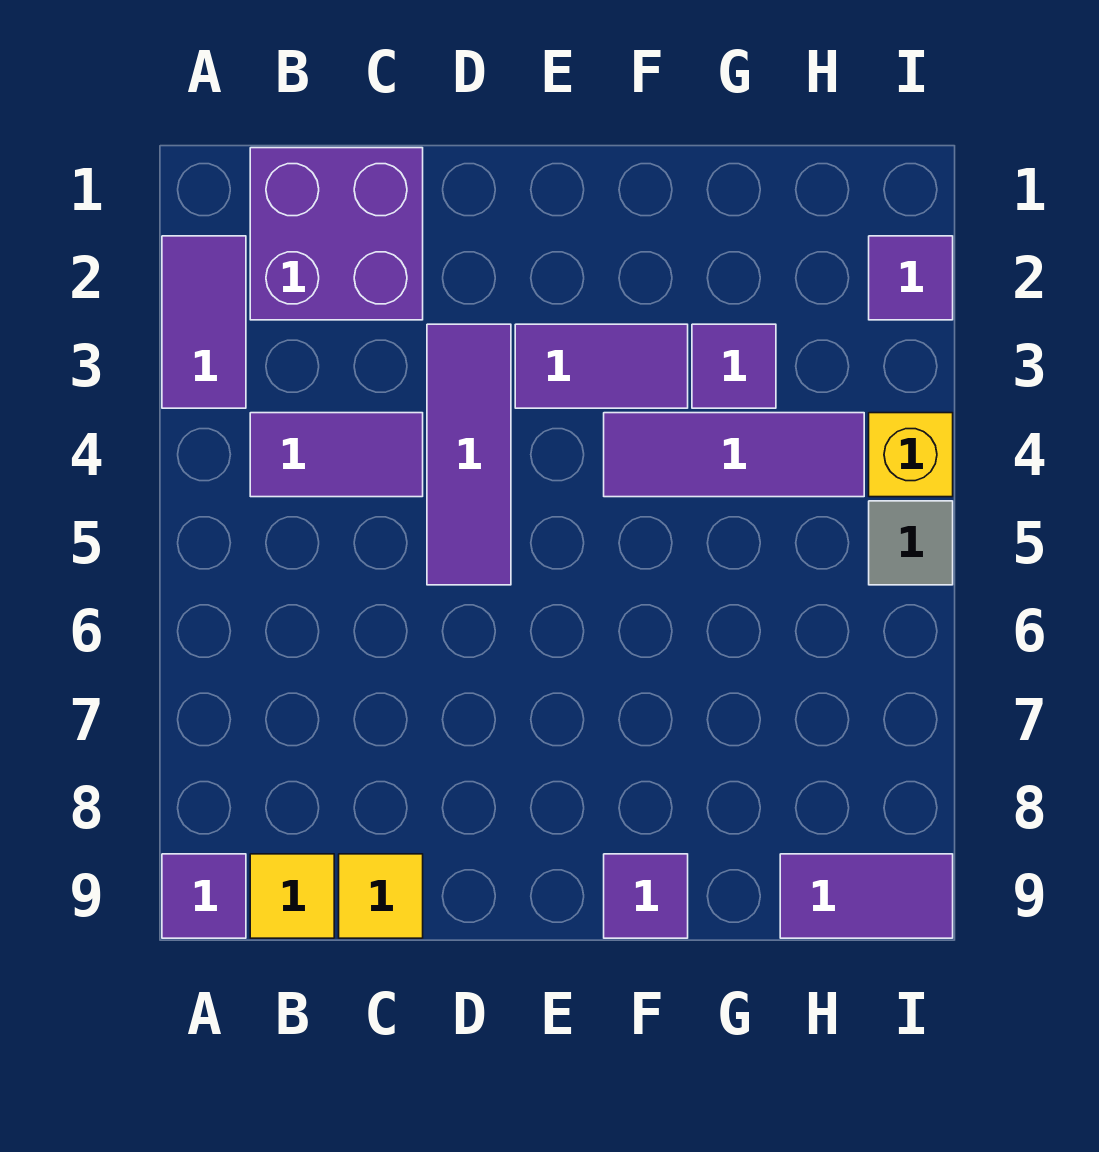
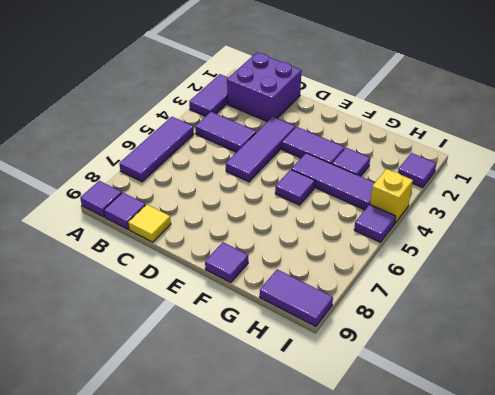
none -> purple tile A5:A7 level 1
yellow tile B9 level 1 -> purple tile B9 level 1
none -> purple tile F5 level 1
grey tile I5 level 1 -> purple tile I5 level 1

